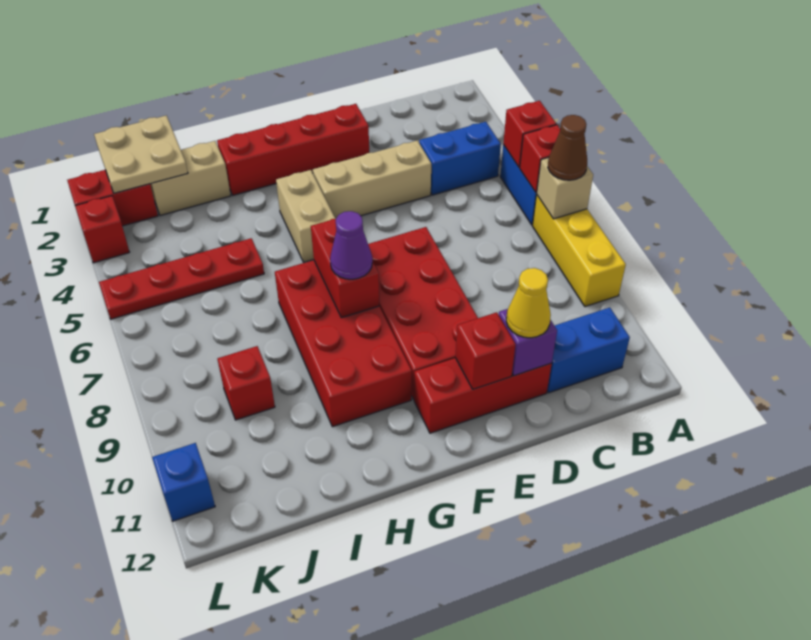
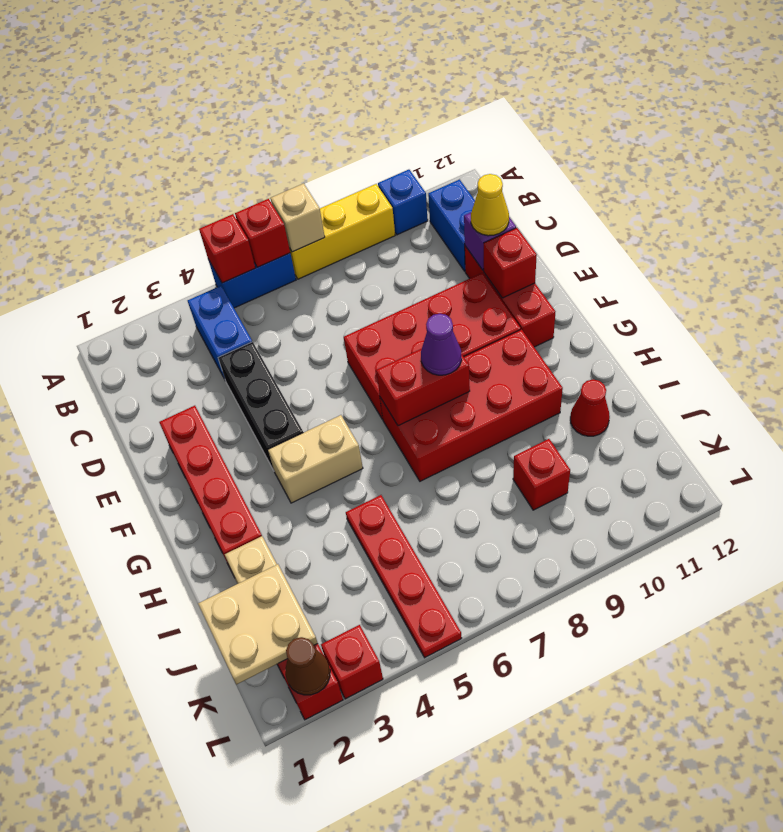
brown cone A7 level 3 -> brown cone L2 level 2
tan brick D4:F4 level 1 -> black brick D4:F4 level 1
none -> red cone I11 level 1
blue brick L11 level 1 -> blue brick A10 level 1

